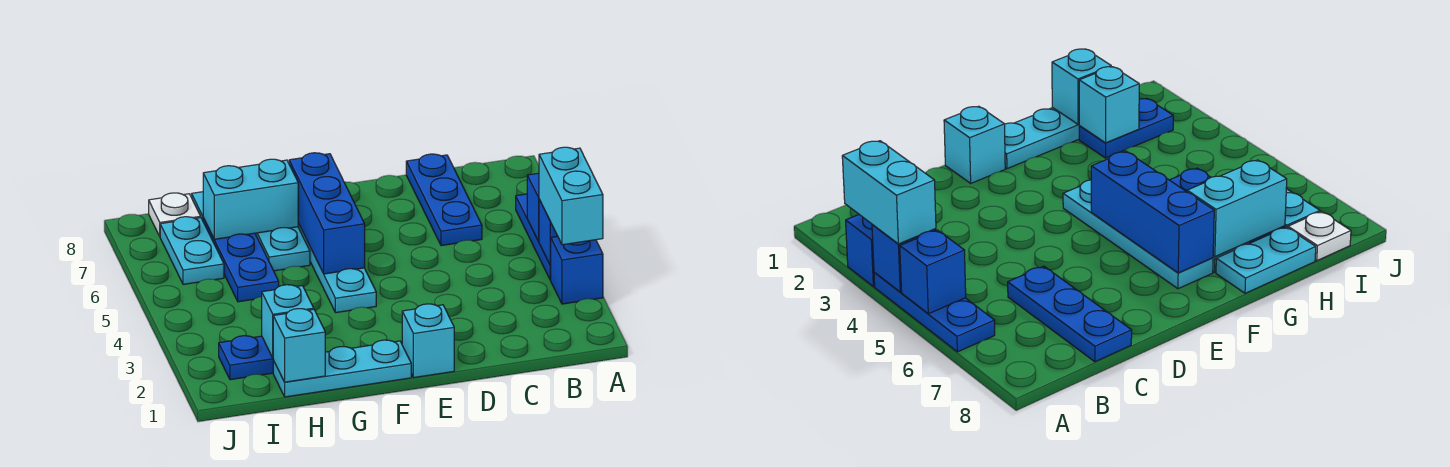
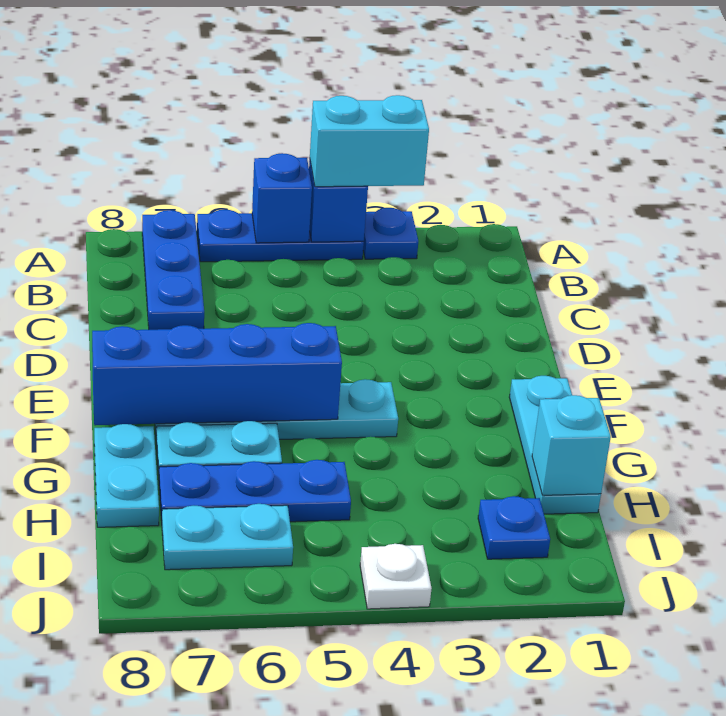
blue brick A3 level 1 -> blue plate A3 level 1
blue plate C6:C8 level 1 -> blue plate A7:C7 level 1
cyan brick E1 level 1 -> none
blue brick F5:F7 level 2 -> blue brick F5:F8 level 2
cyan brick G7:H7 level 2 -> none
blue plate H2:I2 level 1 -> blue plate I2 level 1
cyan brick H2 level 2 -> none
white plate I8 level 1 -> white plate J4 level 1

